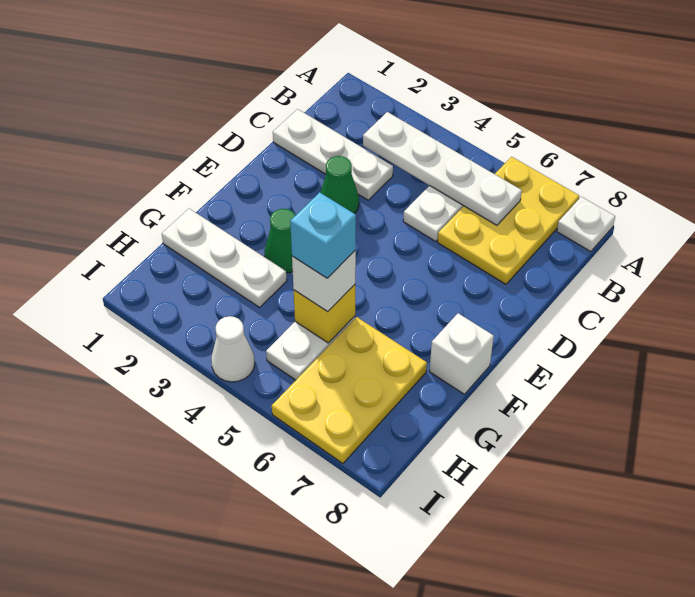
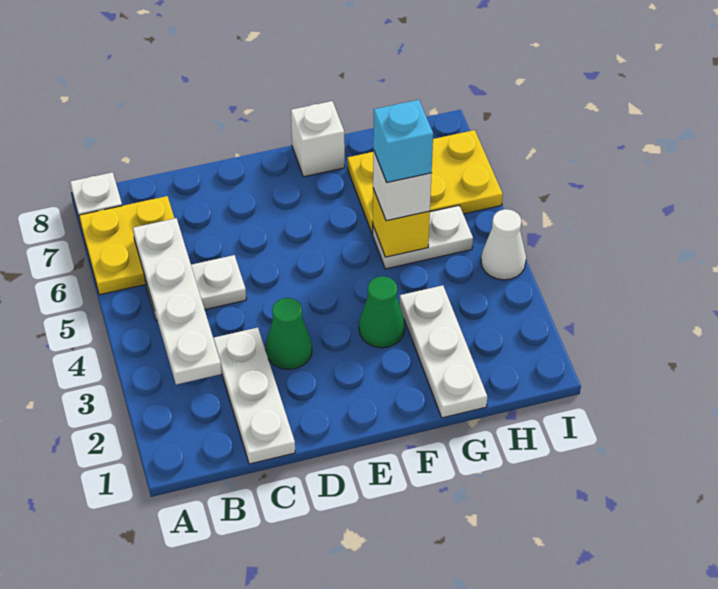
yellow plate A6:C7 level 1 -> yellow plate A6:B7 level 1

